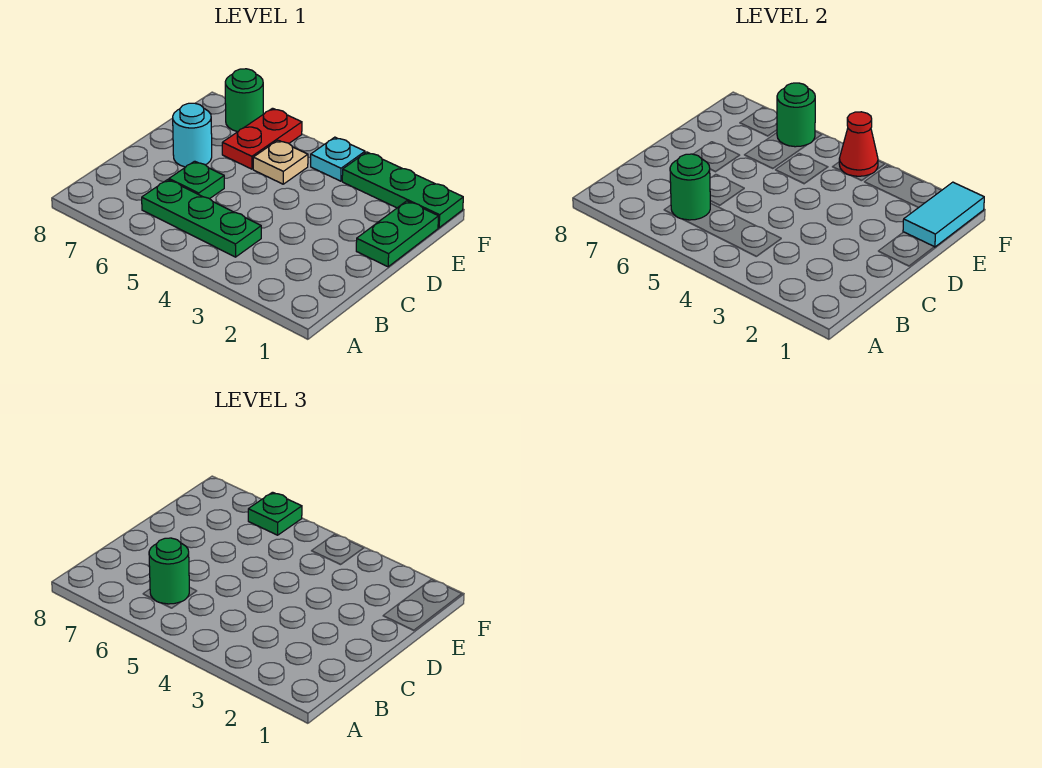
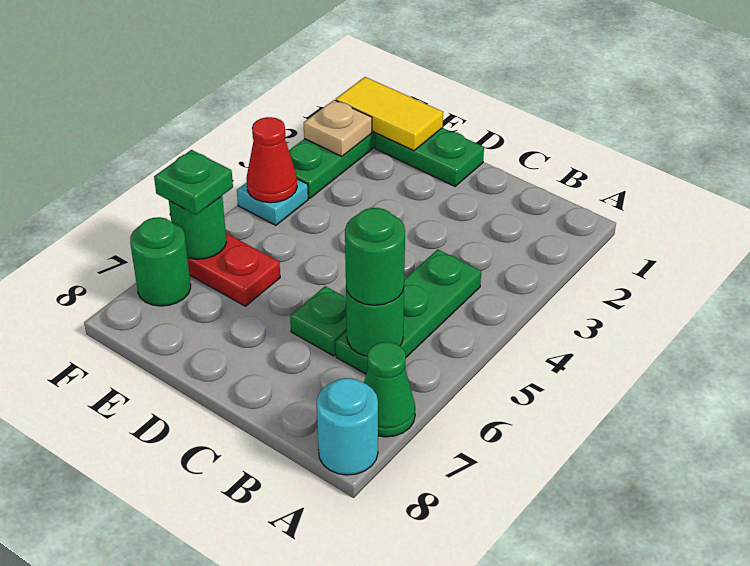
none -> green cone A7 level 1
cyan round brick D7 level 1 -> cyan round brick A8 level 1
cyan tile E1:F1 level 2 -> yellow tile E1:F1 level 2
tan plate E5 level 1 -> tan plate F2 level 2

